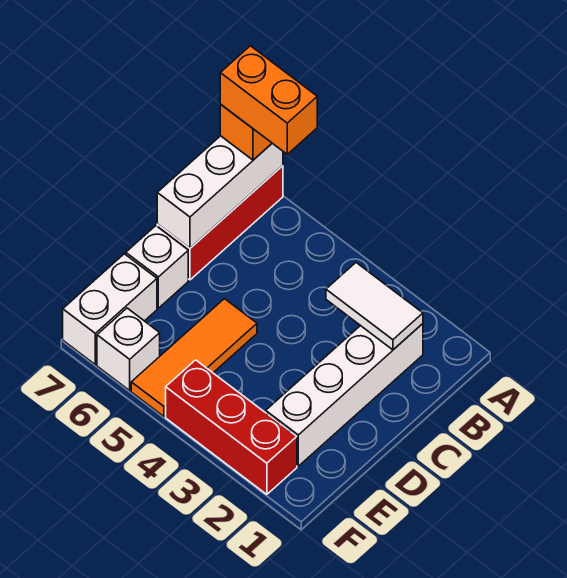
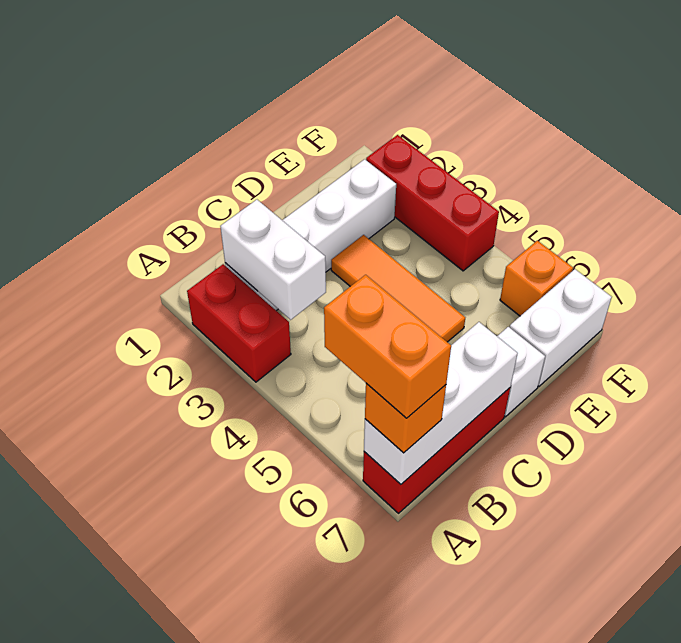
none -> red brick A2:A3 level 1
white tile B2:B3 level 2 -> white brick B2:B3 level 2
orange tile D5:F5 level 1 -> orange tile D3:D5 level 1
white brick F6 level 1 -> orange brick F6 level 1

